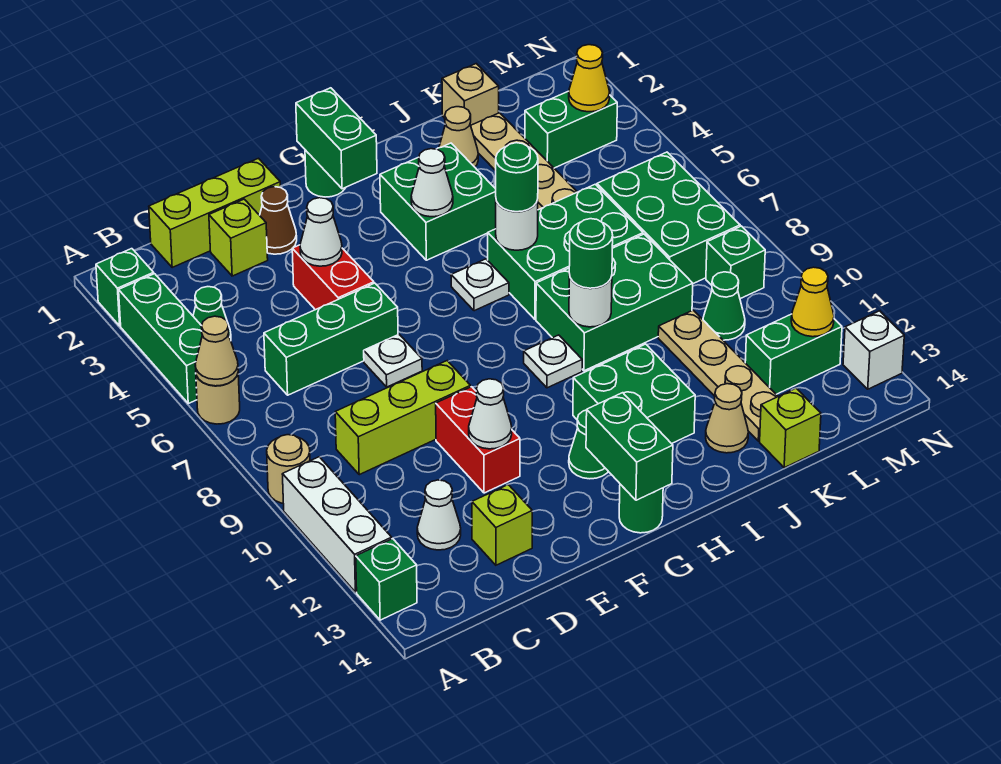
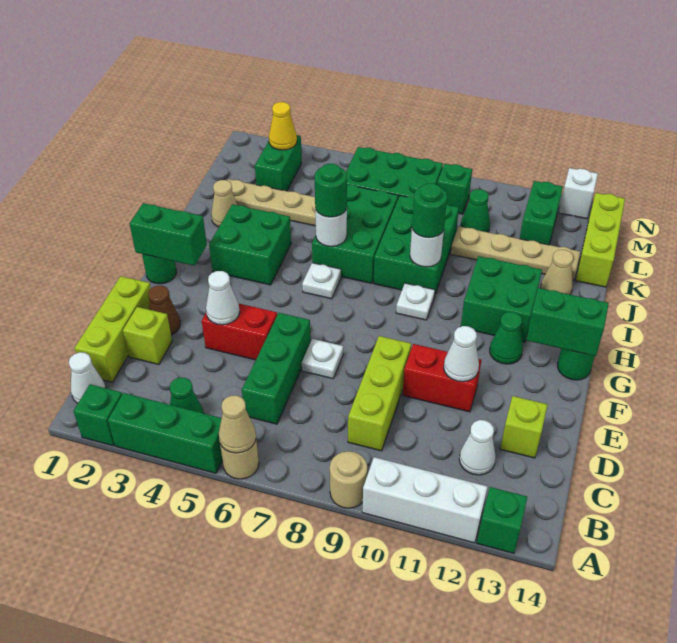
white cone H4 level 2 -> white cone B1 level 1
tan brick K1 level 1 -> none
lime brick K14 level 1 -> lime brick K14:M14 level 1
yellow cone M12 level 2 -> none

